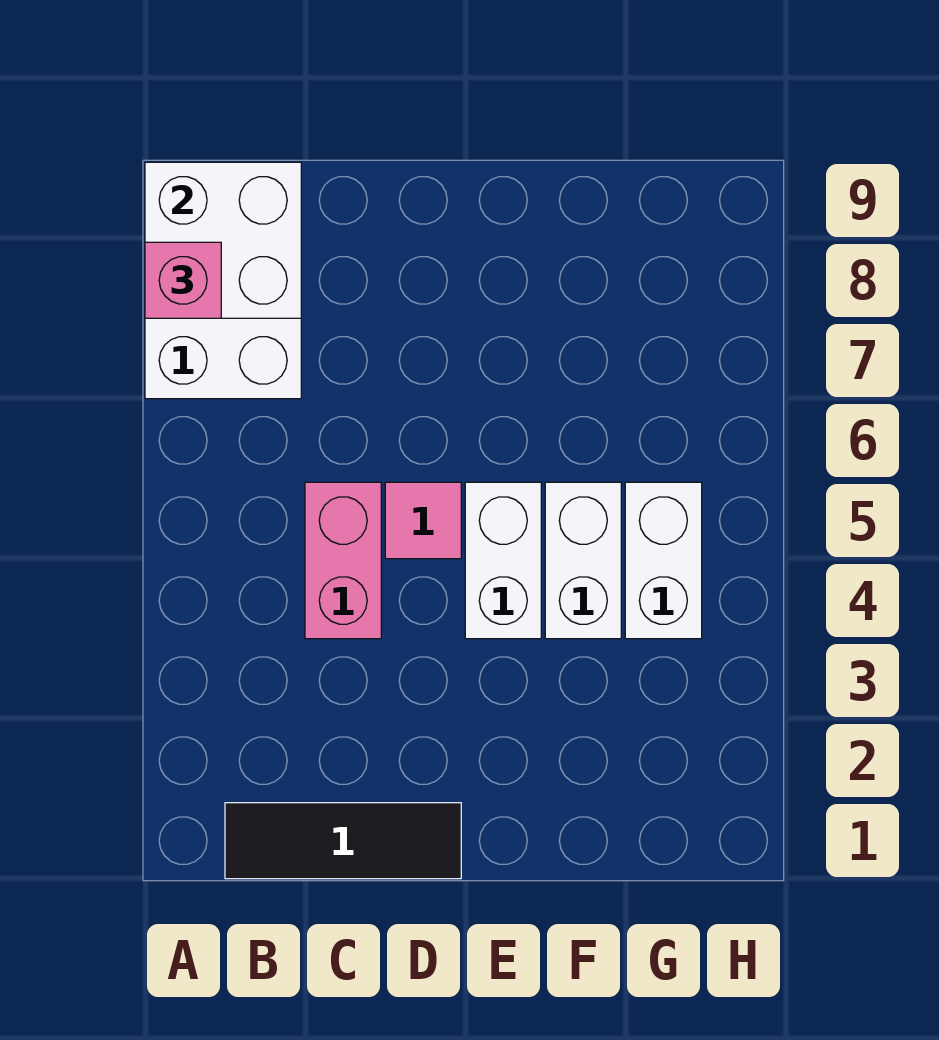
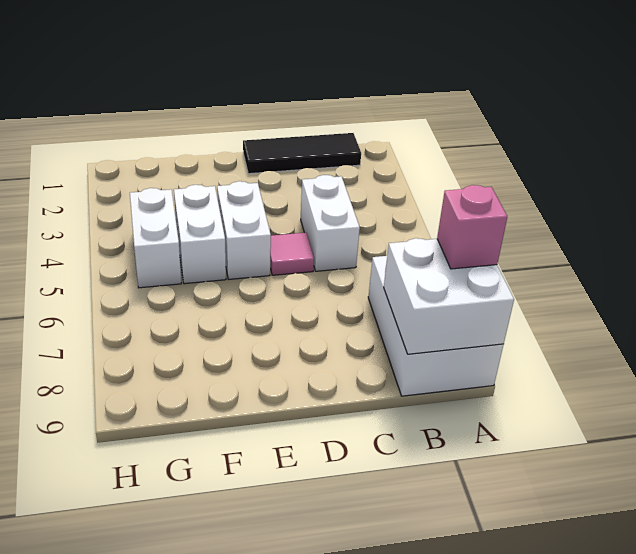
pink brick C4:C5 level 1 -> white brick C4:C5 level 1

